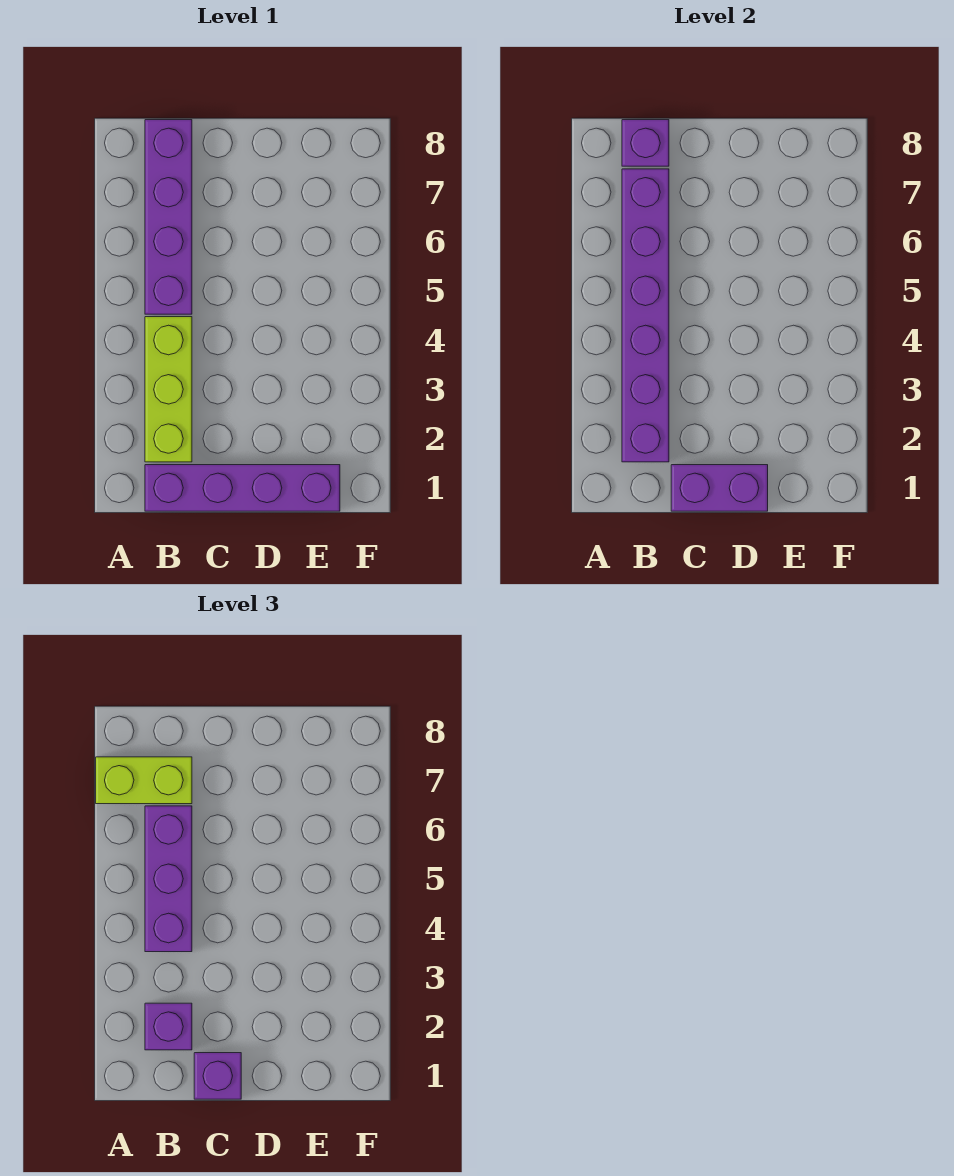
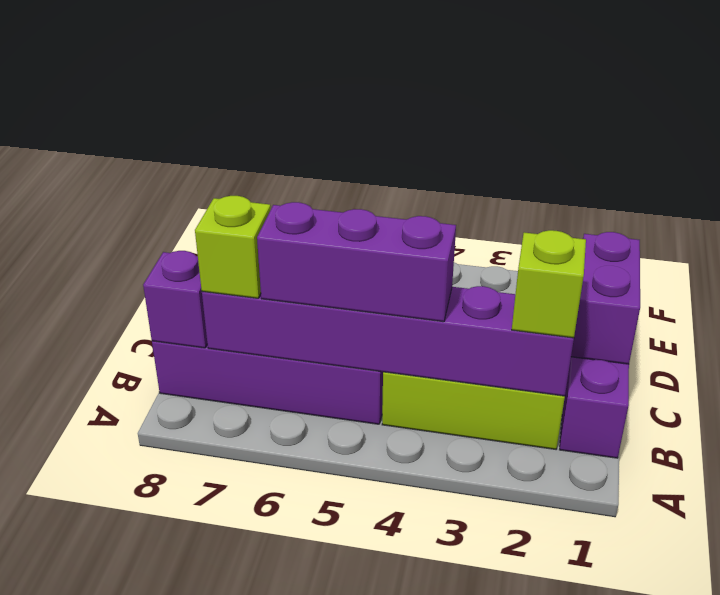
lime brick A7:B7 level 3 -> lime brick B7 level 3
purple brick B2 level 3 -> lime brick B2 level 3
purple brick C1 level 3 -> none

